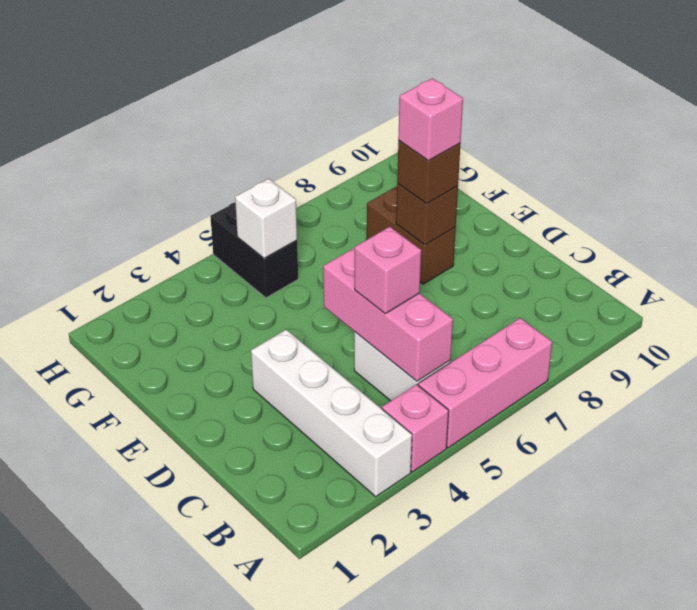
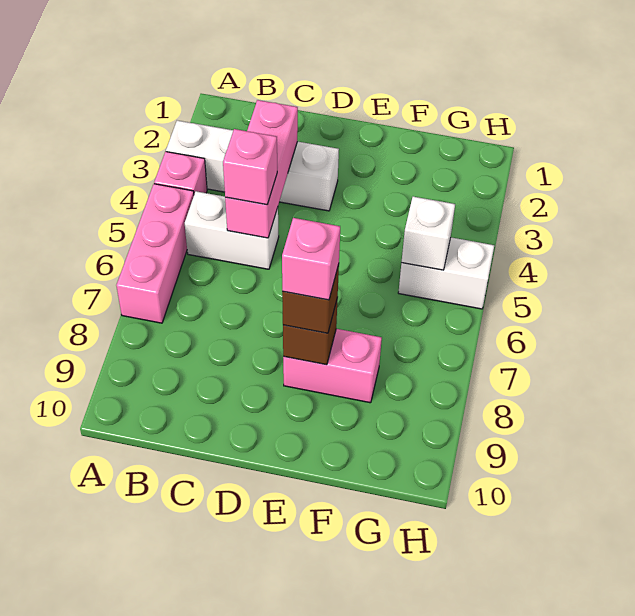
pink brick B5:D5 level 2 -> pink brick C3:C5 level 2
brown brick E8:F8 level 1 -> pink brick E8:F8 level 1
black brick G5:H5 level 1 -> white brick G5:H5 level 1

